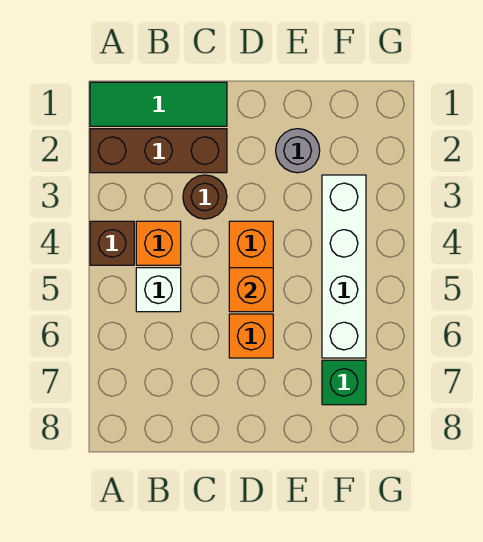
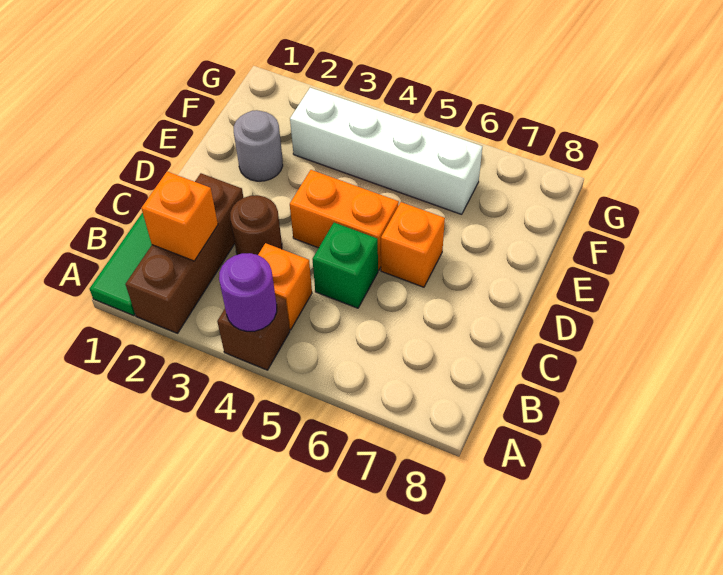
none -> purple round brick A4 level 2
white brick B5 level 1 -> none
orange brick D5 level 2 -> orange brick B2 level 2
green brick F7 level 1 -> green brick C5 level 1

